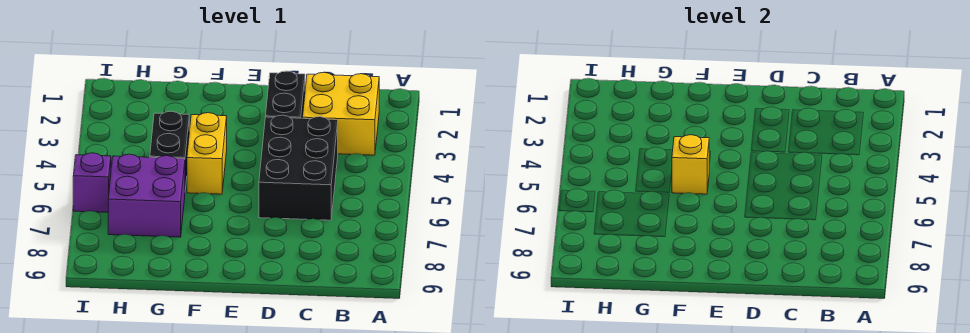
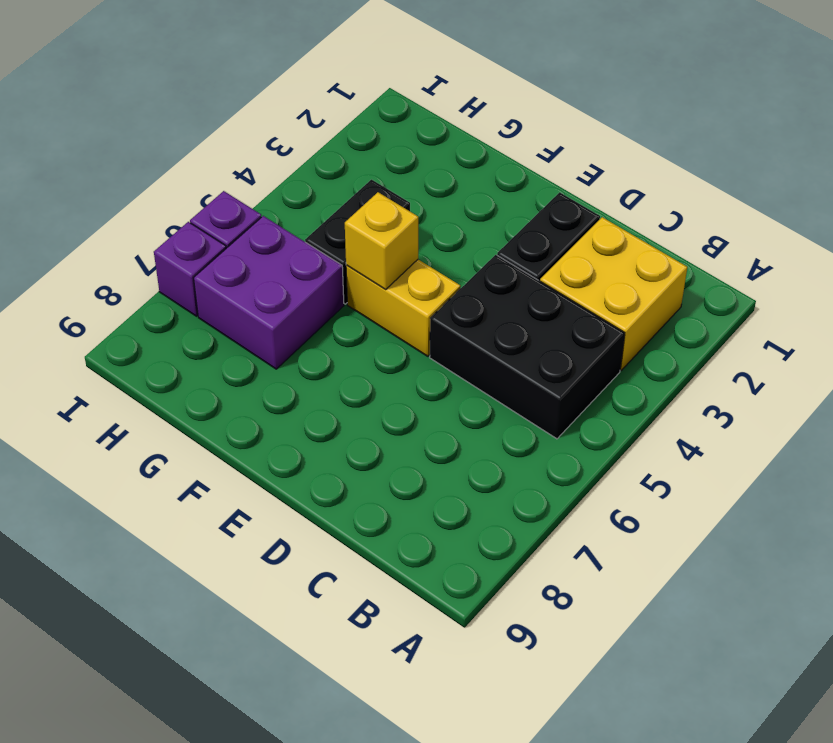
black brick C4:D6 level 1 -> black brick B4:D5 level 1
yellow brick F4:F5 level 1 -> yellow brick E5:F5 level 1
none -> purple brick I7 level 1

